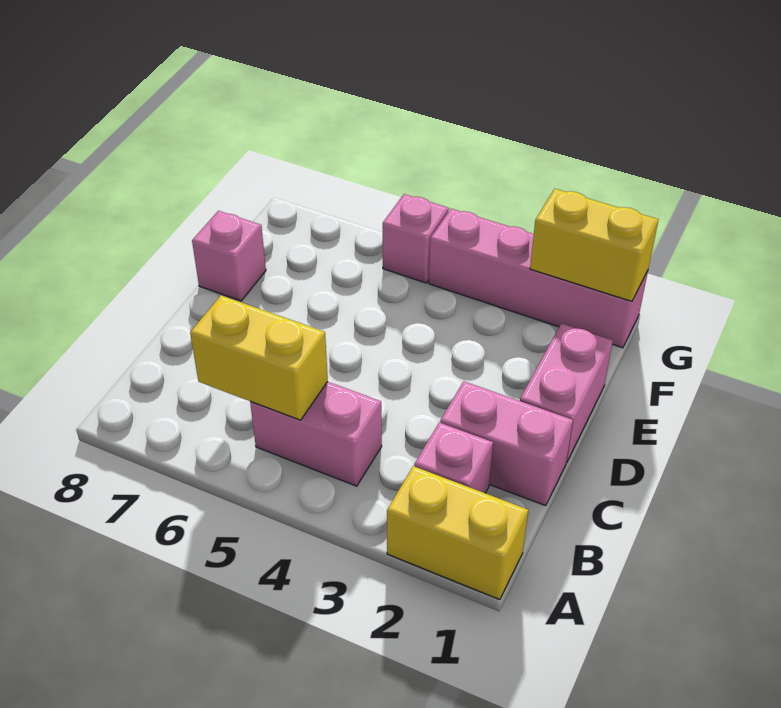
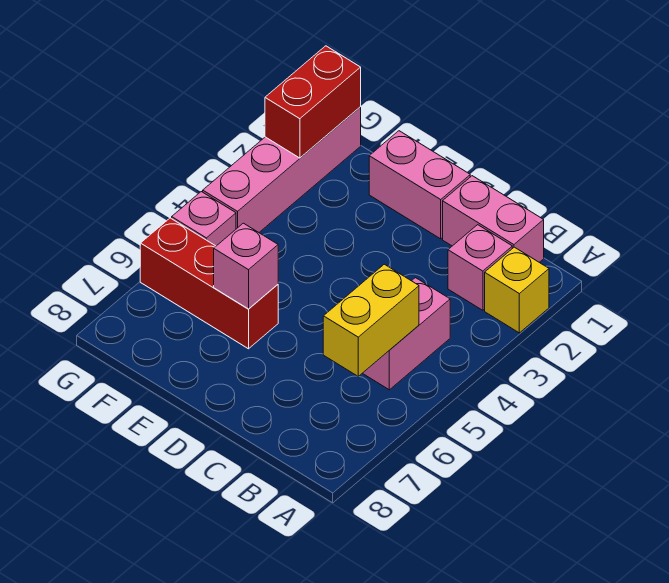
yellow brick A1:A2 level 1 -> yellow brick A2 level 1
pink brick C1:C2 level 1 -> pink brick B1:C1 level 1
none -> red brick E6:G6 level 1
pink brick E8 level 1 -> pink brick E6 level 2
yellow brick G1:G2 level 2 -> red brick G1:G2 level 2

